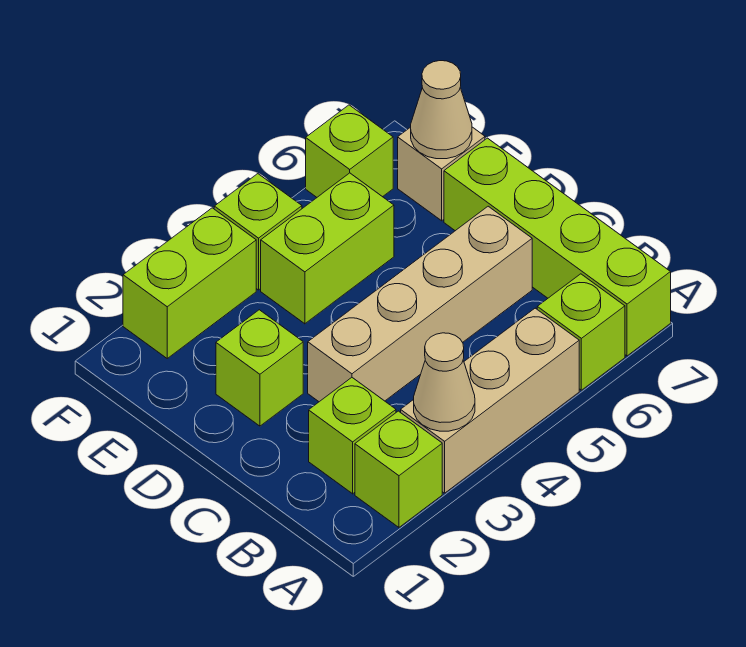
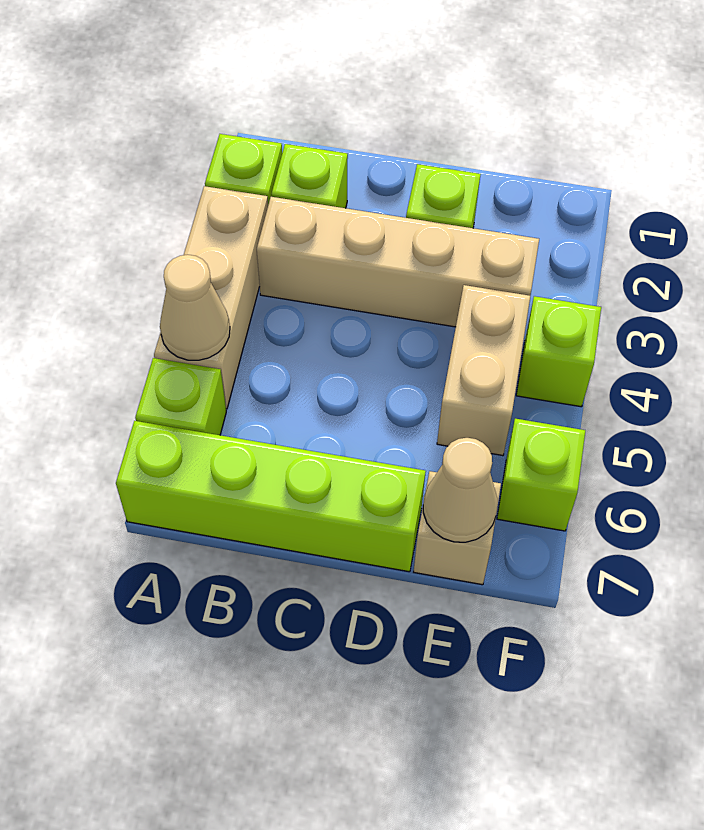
tan cone A3 level 2 -> tan cone A5 level 2
tan brick C3:C6 level 1 -> tan brick B3:E3 level 1
lime brick E4:E5 level 1 -> tan brick E4:E5 level 1
lime brick F2:F3 level 1 -> none

